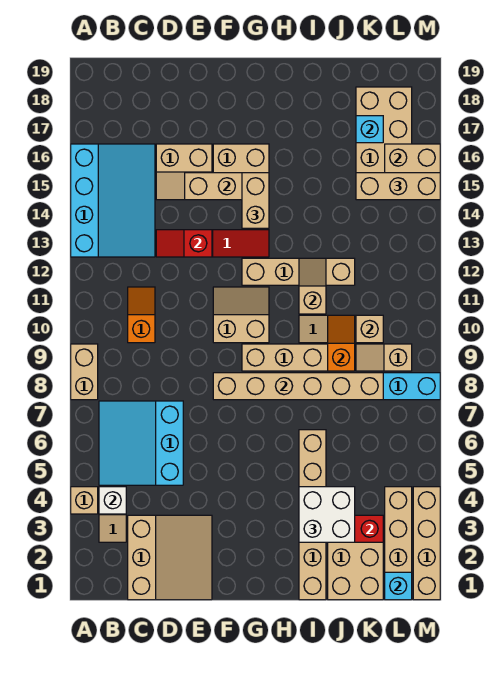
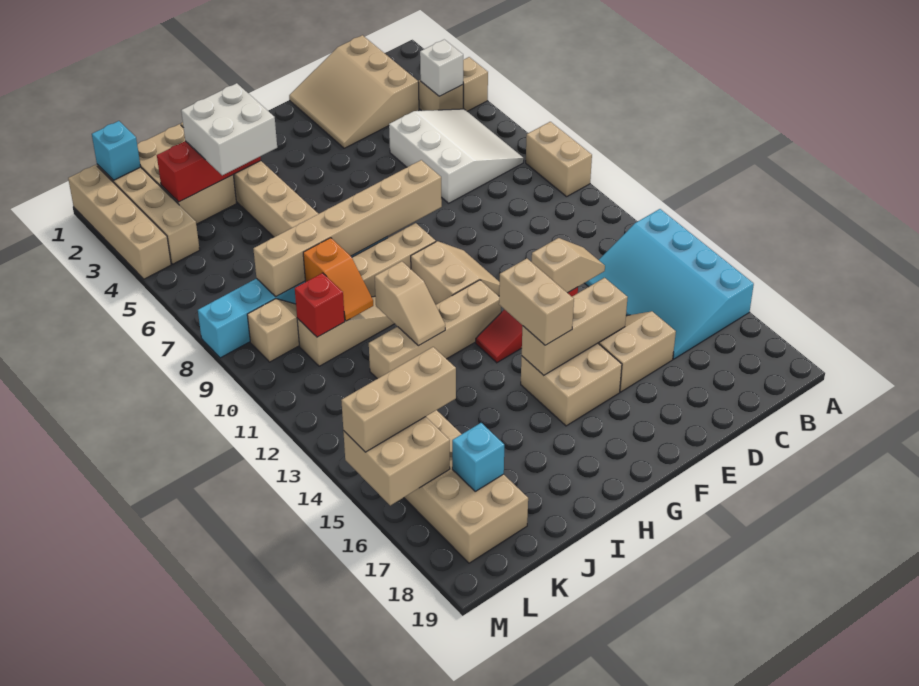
cyan slope B5:D7 level 1 top D -> white slope B5:D7 level 1 top D
orange slope C10:C11 level 1 top 10 -> none
red slope D13:E13 level 2 top E -> tan slope D13:E13 level 2 top E
tan slope F10:G11 level 1 top 10 -> tan slope F10:G11 level 1 top G
tan brick K10 level 2 -> red brick K10 level 2

